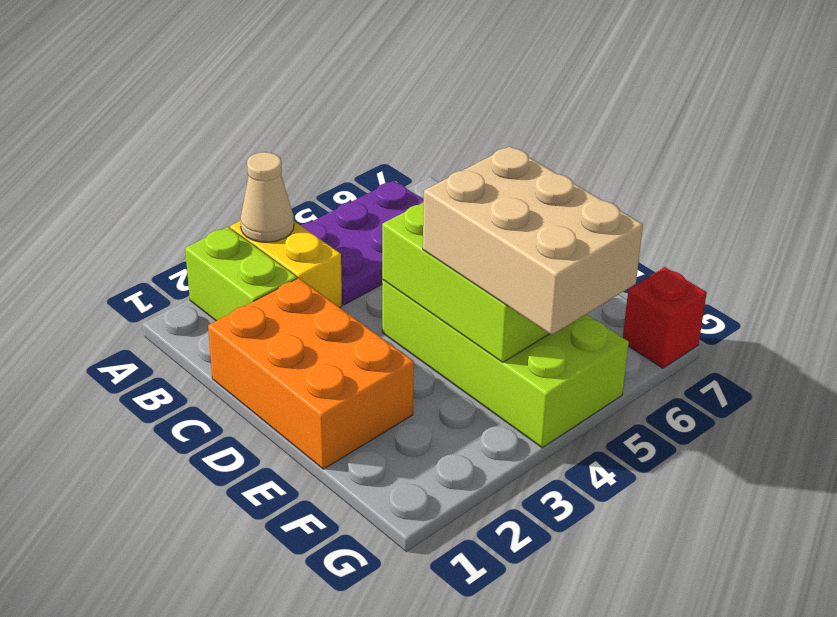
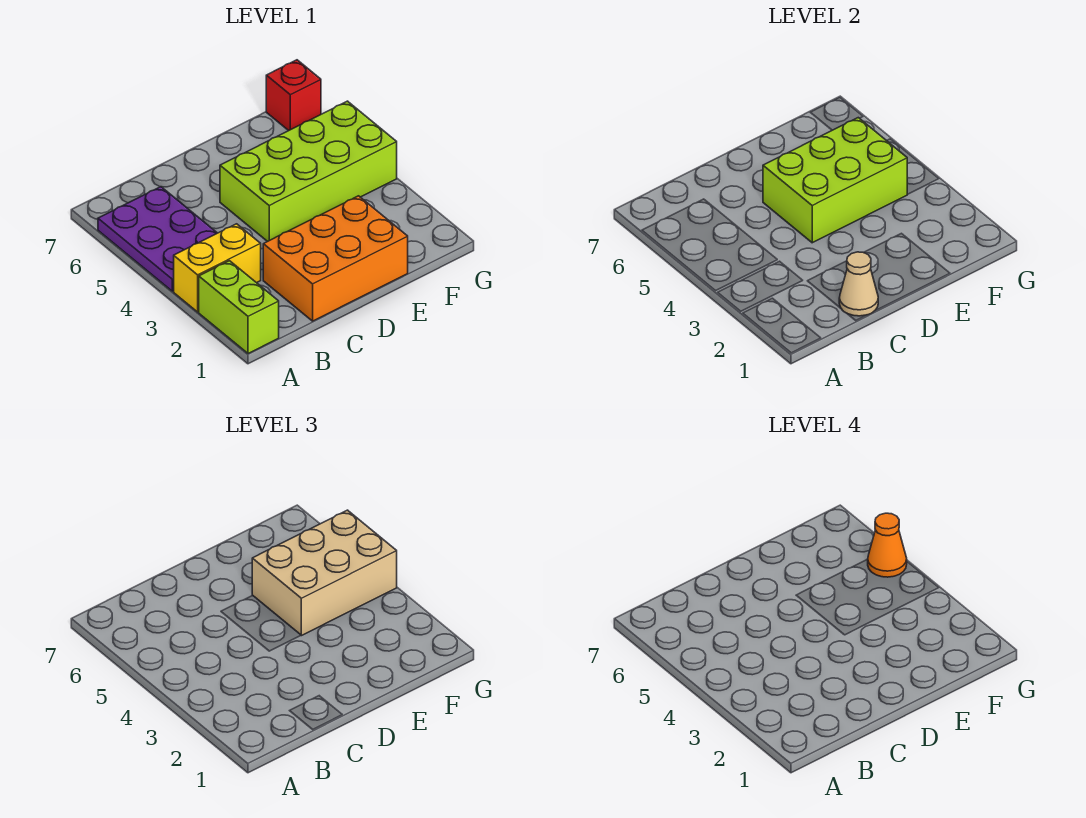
lime brick A2:B2 level 1 -> lime brick A1:A2 level 1
tan cone A3 level 2 -> tan cone C1 level 2
none -> orange cone G5 level 4

